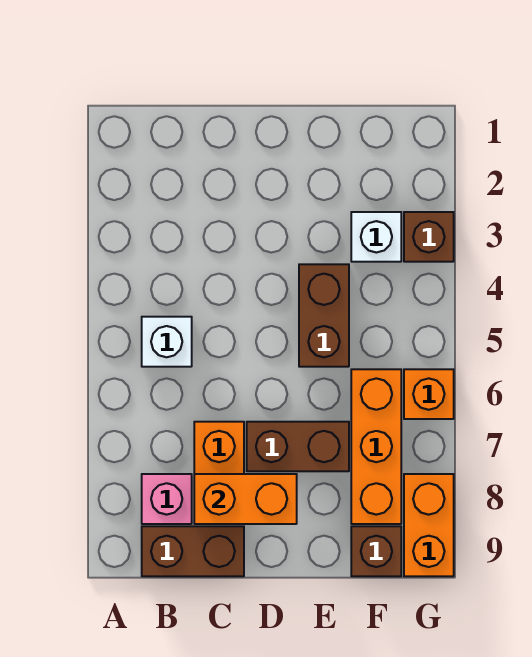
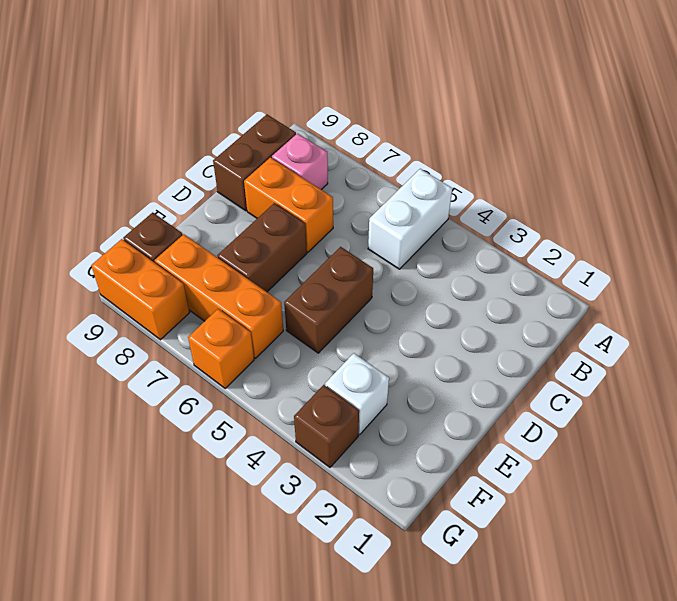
white brick B5 level 1 -> white brick A5:B5 level 1
orange brick C8:D8 level 2 -> none
brown brick E4:E5 level 1 -> brown brick D5:E5 level 1

